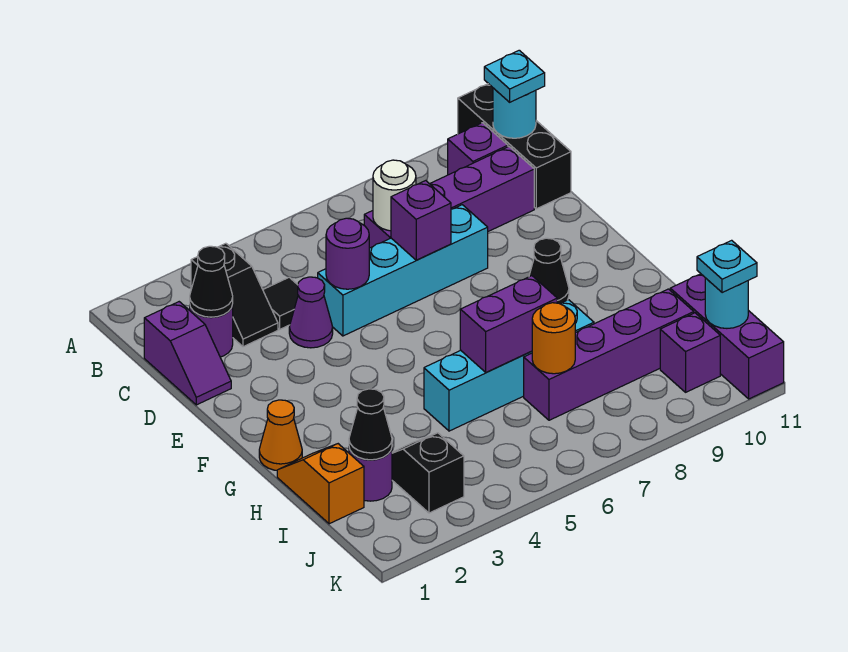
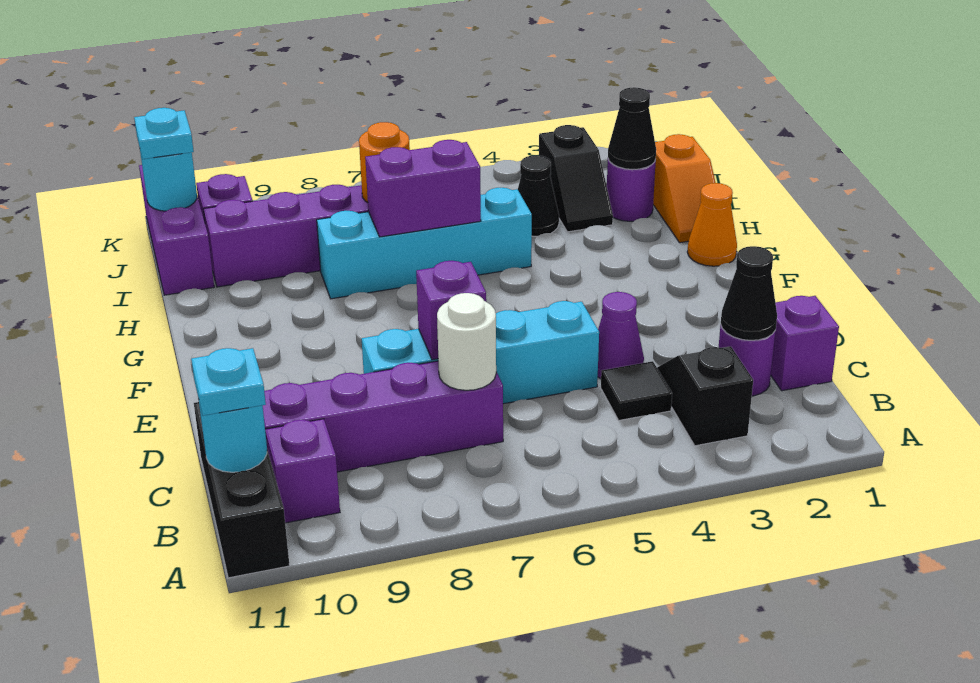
purple round brick D5 level 2 -> none
black cone F9 level 1 -> black cone I4 level 1

